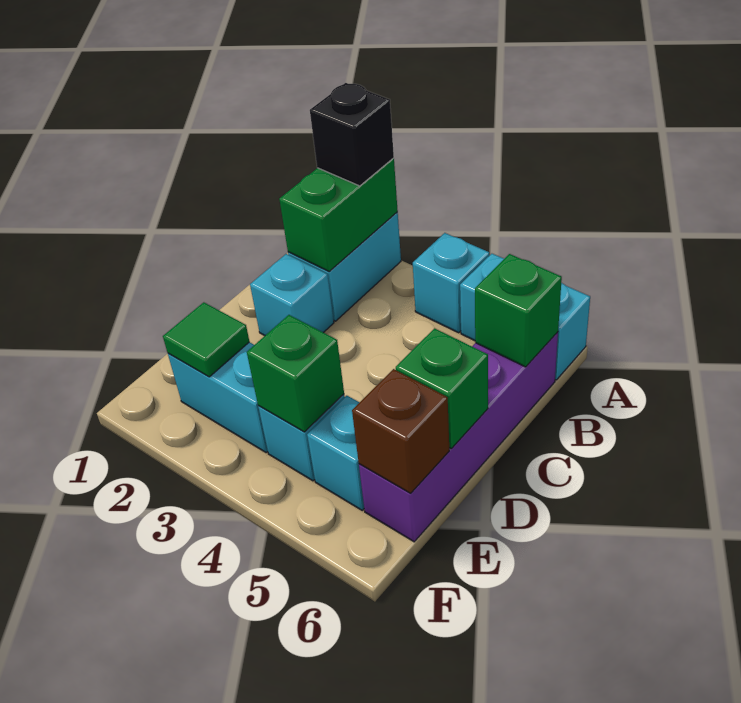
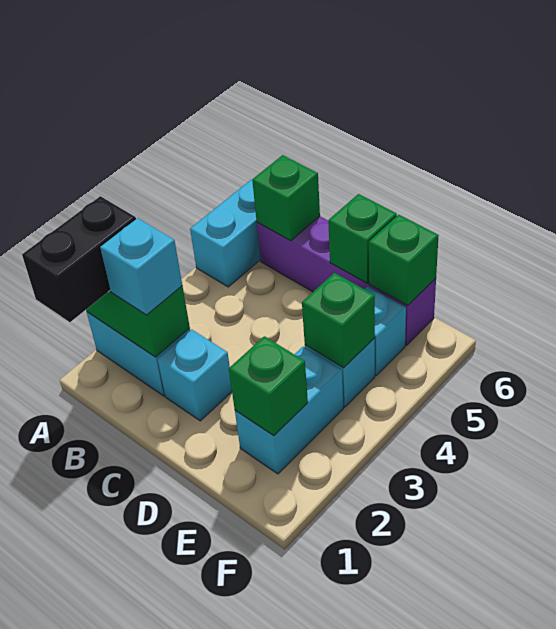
black brick A2 level 3 -> black brick A1:A2 level 3
cyan brick A4 level 1 -> cyan brick B2 level 3
green tile E2 level 2 -> green brick E2 level 2
brown brick E6 level 2 -> green brick E6 level 2

